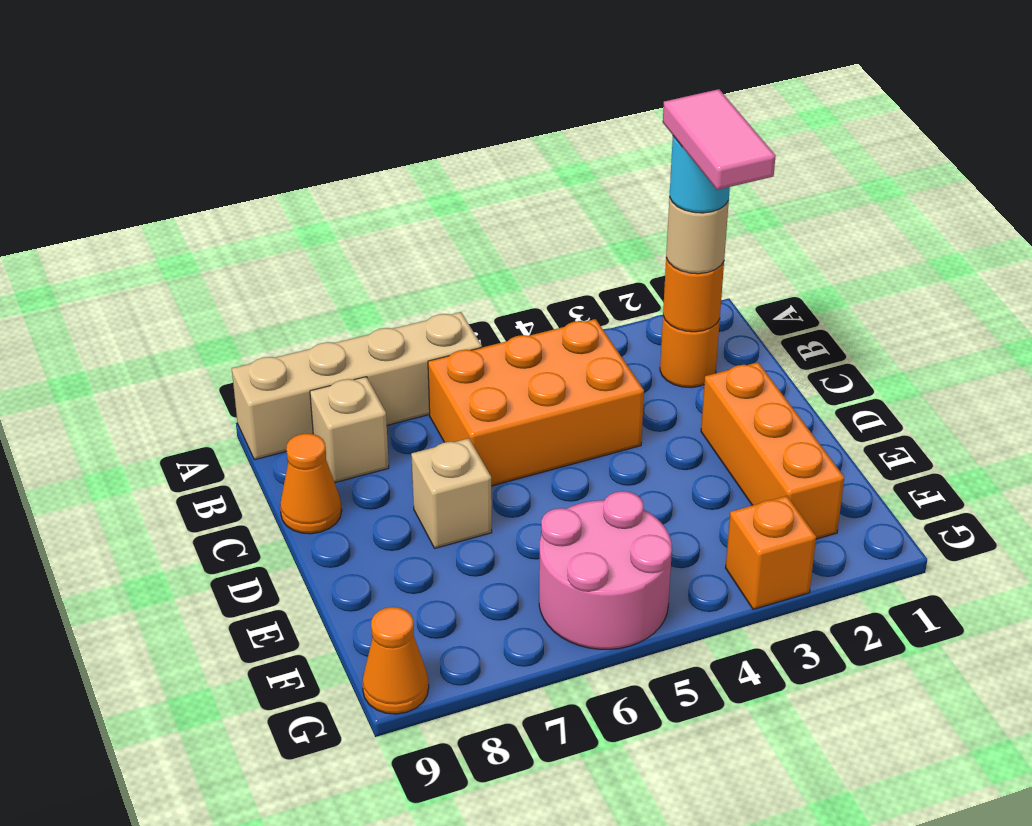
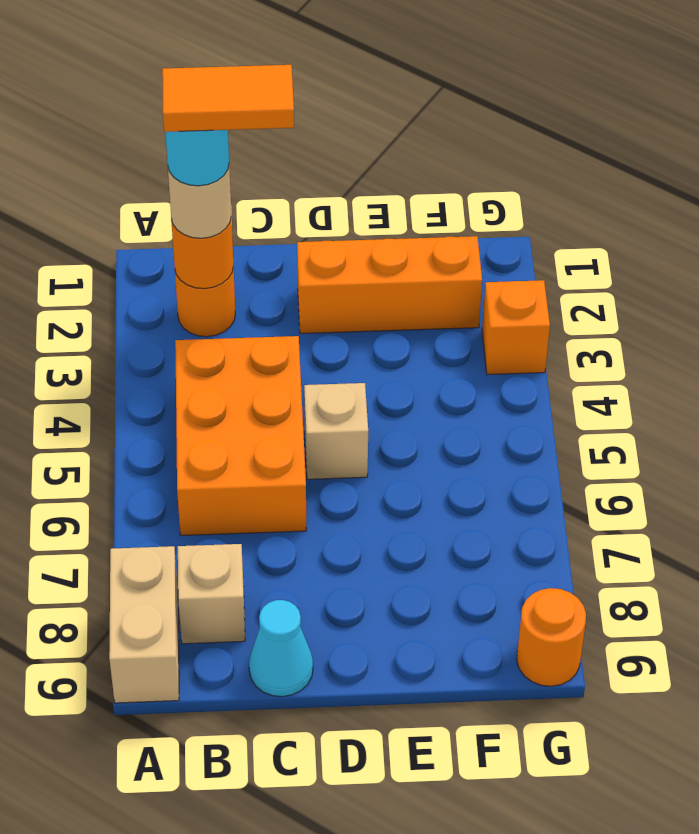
tan brick A6:A9 level 1 -> tan brick A8:A9 level 1
pink tile B2:C2 level 5 -> orange tile B2:C2 level 5
orange cone C9 level 1 -> cyan cone C9 level 1
tan brick D7 level 1 -> tan brick D5 level 1
pink round brick F5:G6 level 1 -> none
orange cone G9 level 1 -> orange round brick G9 level 1

